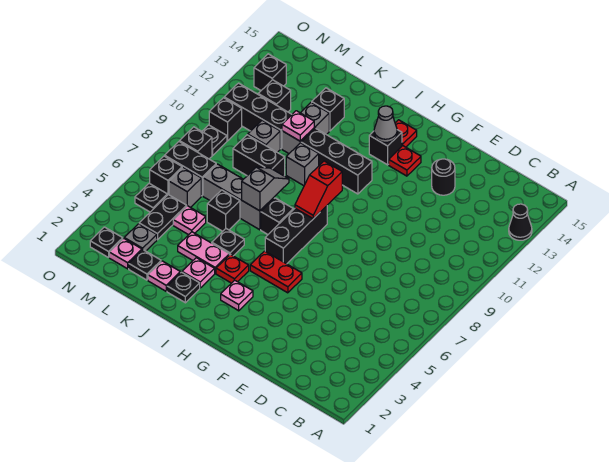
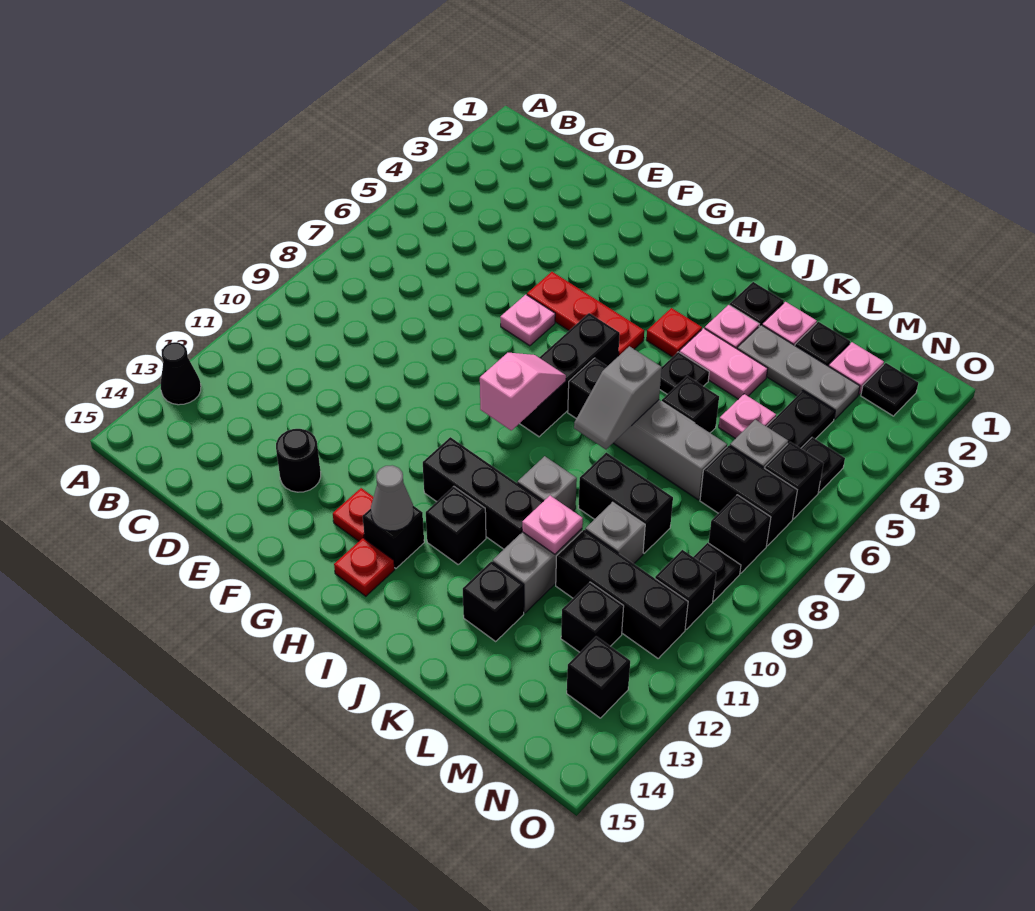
red plate G5:H5 level 1 -> red plate F5:H5 level 1
pink plate H3 level 1 -> pink plate F6 level 1
red slope H8:H9 level 2 top 9 -> pink slope H8:H9 level 2 top 9
none -> black brick I12 level 1
grey plate M3 level 1 -> grey plate K3:M3 level 1

